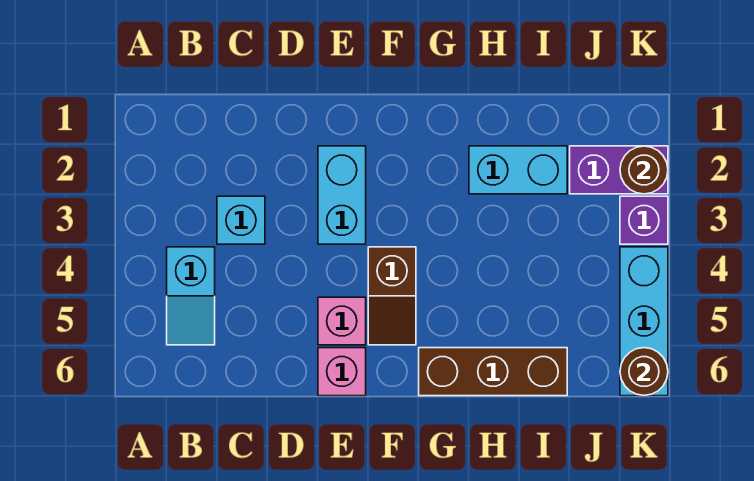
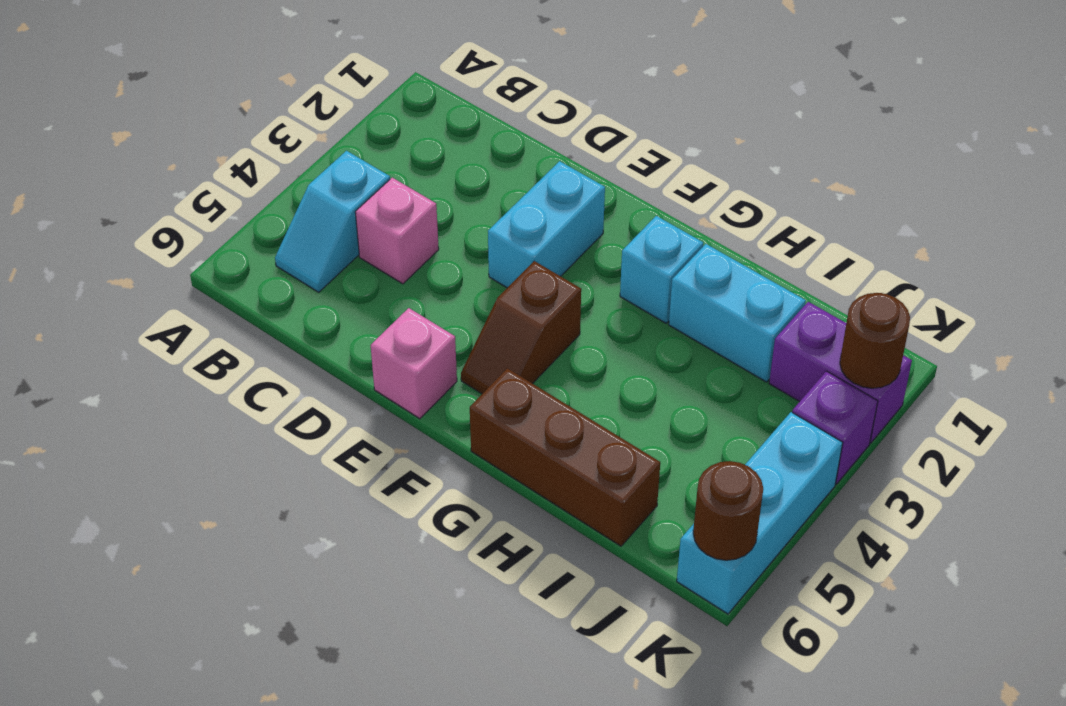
cyan brick C3 level 1 -> cyan brick G2 level 1
pink brick E5 level 1 -> pink brick C4 level 1

